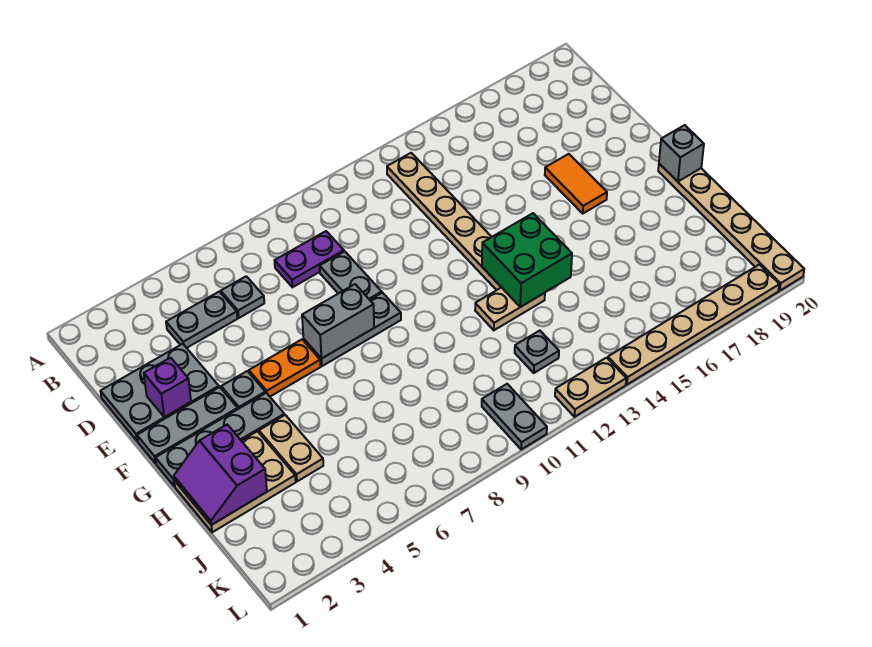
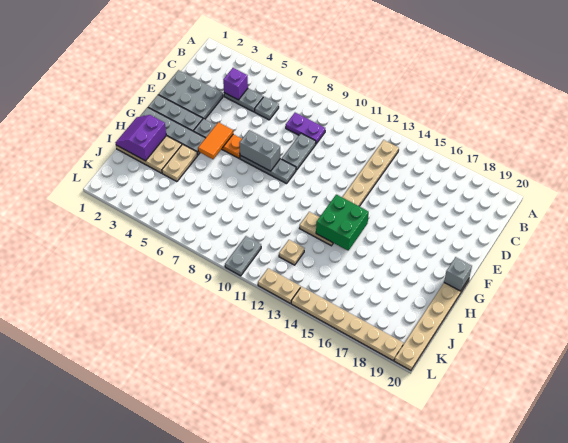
purple brick E2 level 2 -> purple brick C4 level 2
orange tile E17:F17 level 1 -> orange tile F5:G5 level 2
grey plate J12 level 1 -> tan plate J12 level 1

